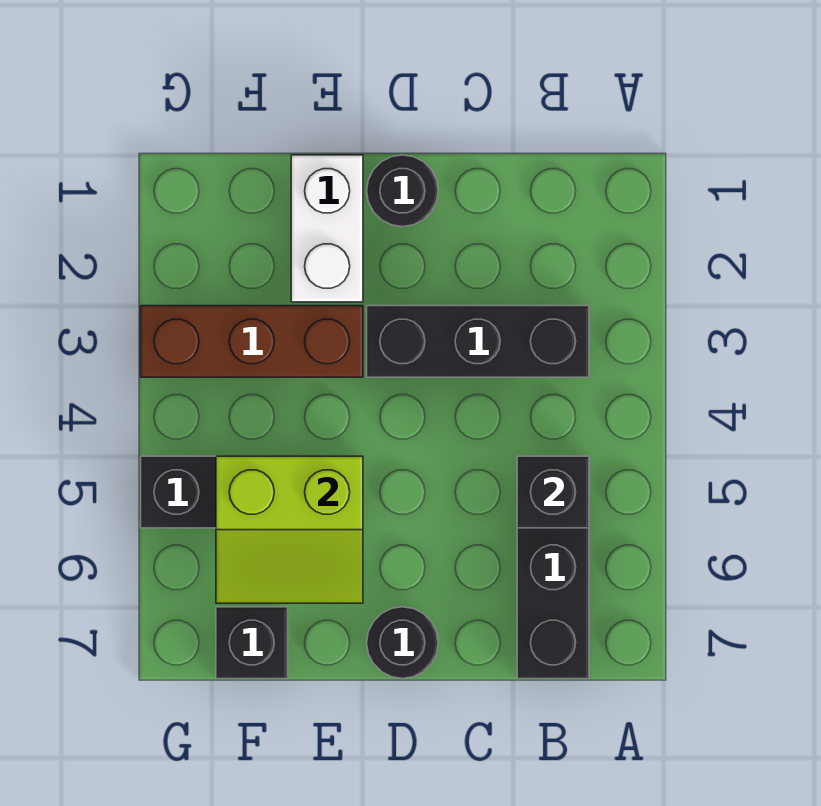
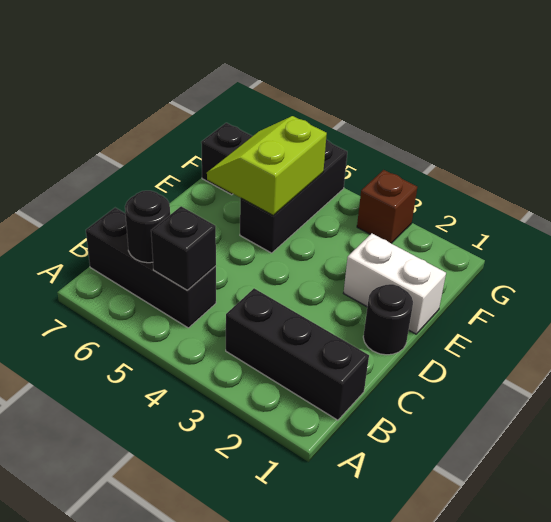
black brick B3:D3 level 1 -> black brick B1:B3 level 1
black round brick D7 level 1 -> black round brick B6 level 2
brown brick E3:G3 level 1 -> brown brick G3 level 1

